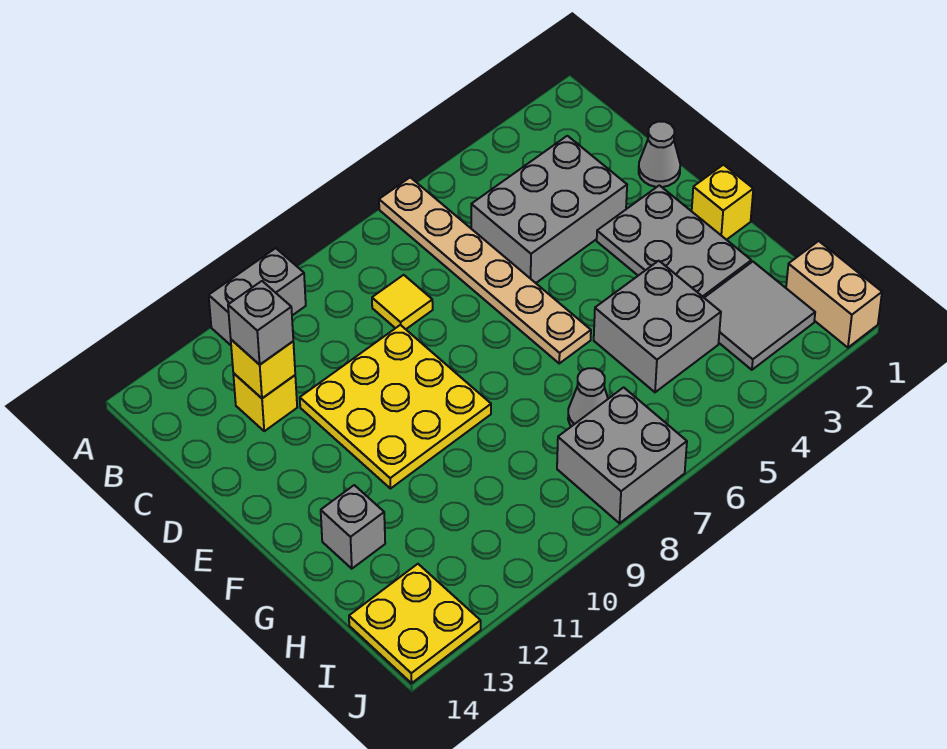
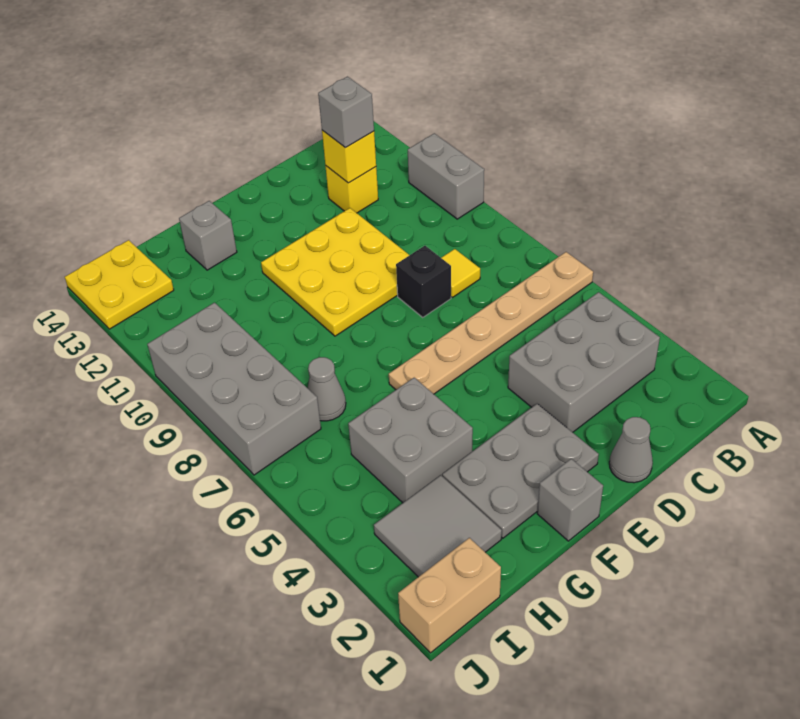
grey brick C3:D5 level 1 -> grey brick B3:D4 level 1
none -> black brick D8 level 1
yellow brick F1 level 1 -> grey brick F1 level 1
grey brick I7:J8 level 1 -> grey brick I7:J10 level 1

